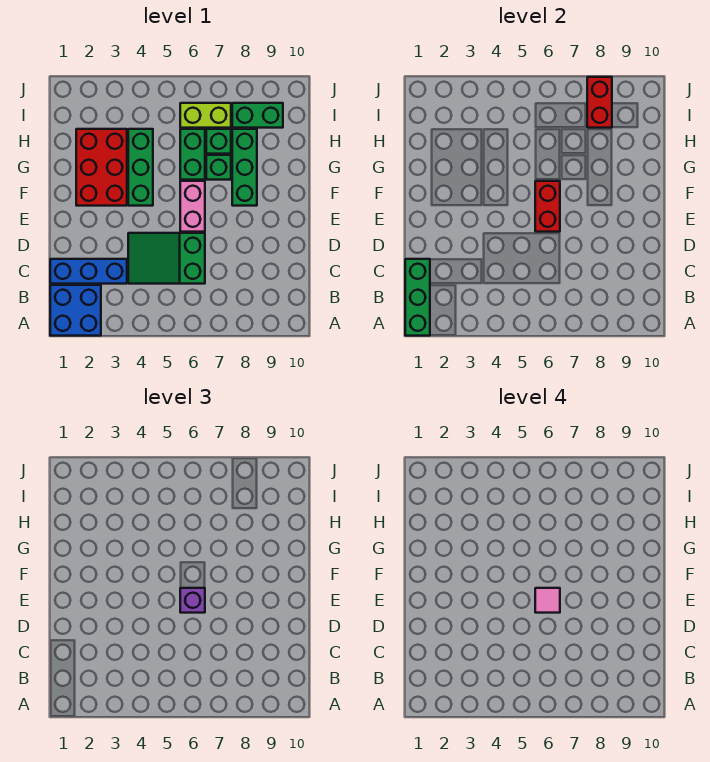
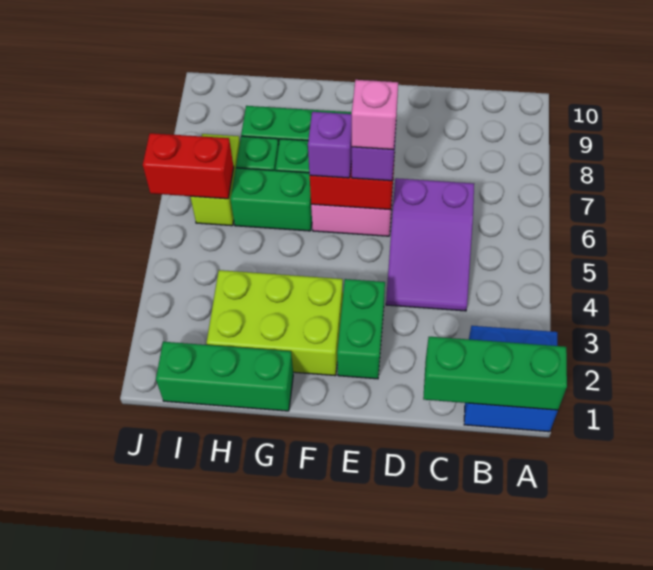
blue brick C1:C3 level 1 -> none
green slope C4:D6 level 1 top 6 -> purple slope C4:D6 level 1 top 6
pink tile E6 level 4 -> pink brick E6 level 4
red brick F2:H3 level 1 -> lime brick F2:H3 level 1
green brick F4:H4 level 1 -> green brick G1:I1 level 1
none -> purple brick F6 level 3
green brick I8:I9 level 1 -> green brick E2:E3 level 1
red brick I8:J8 level 2 -> red brick I6:J6 level 2

